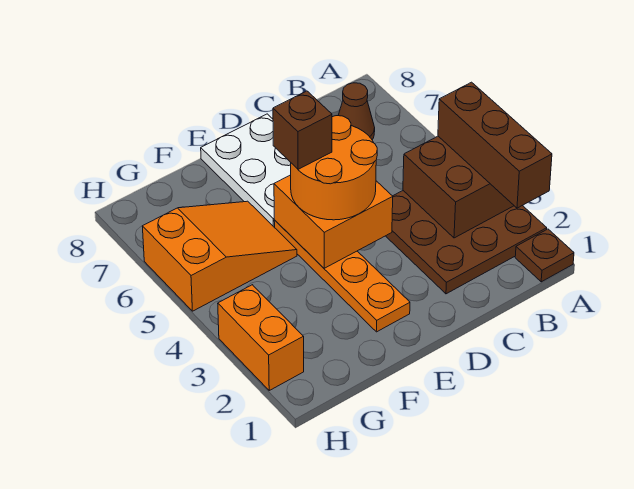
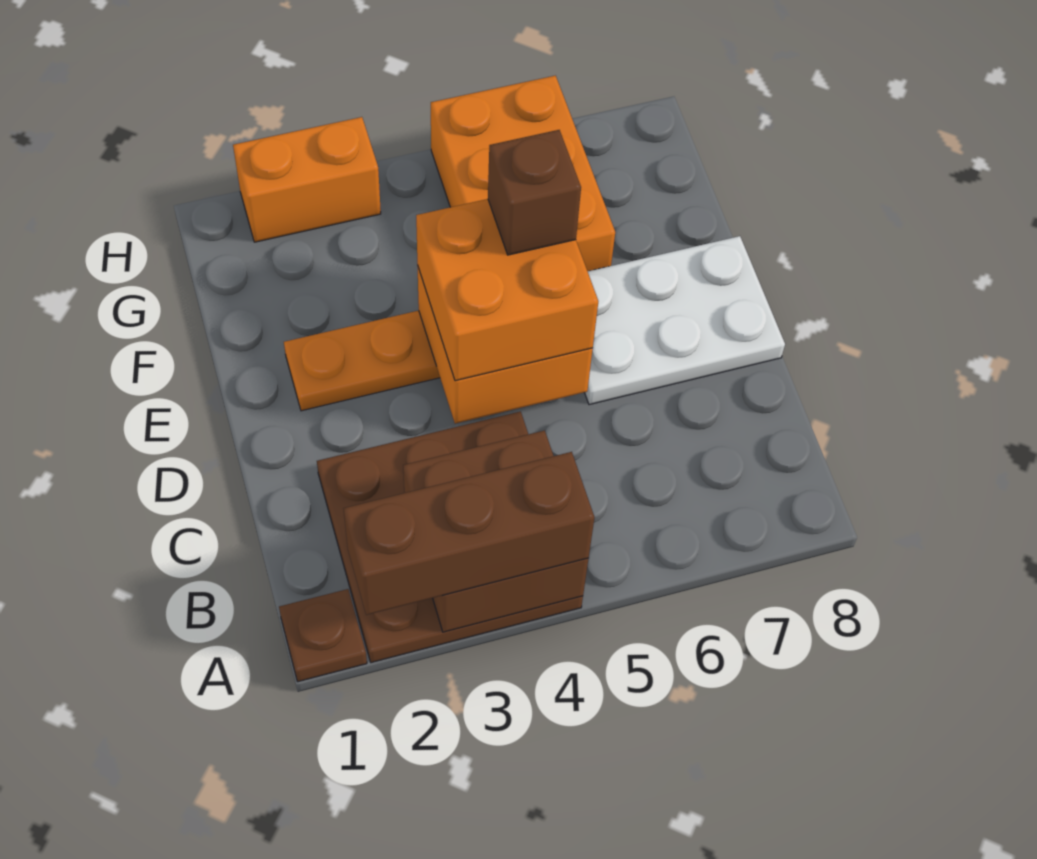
brown cone B7 level 1 -> none
orange round brick D4:E5 level 3 -> orange brick D4:E5 level 3
orange slope F5:H6 level 1 top H -> orange brick F5:H6 level 1

